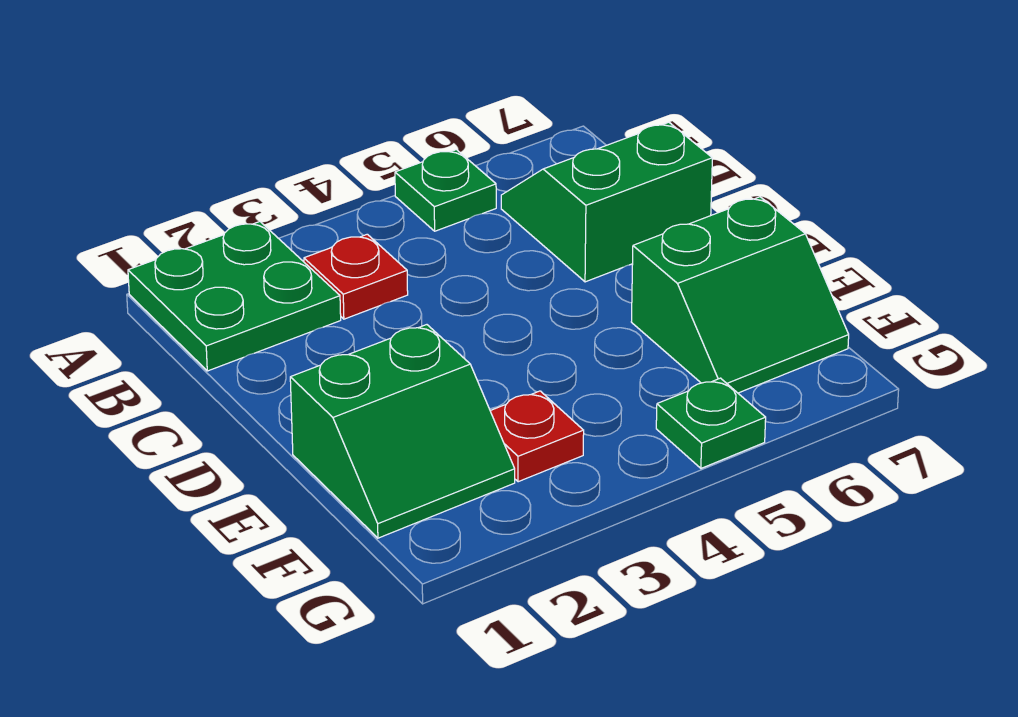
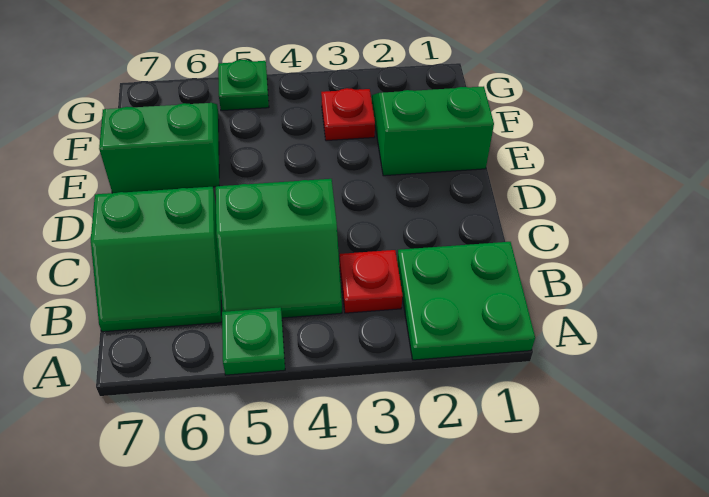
none -> green slope B4:C5 level 1 top C

